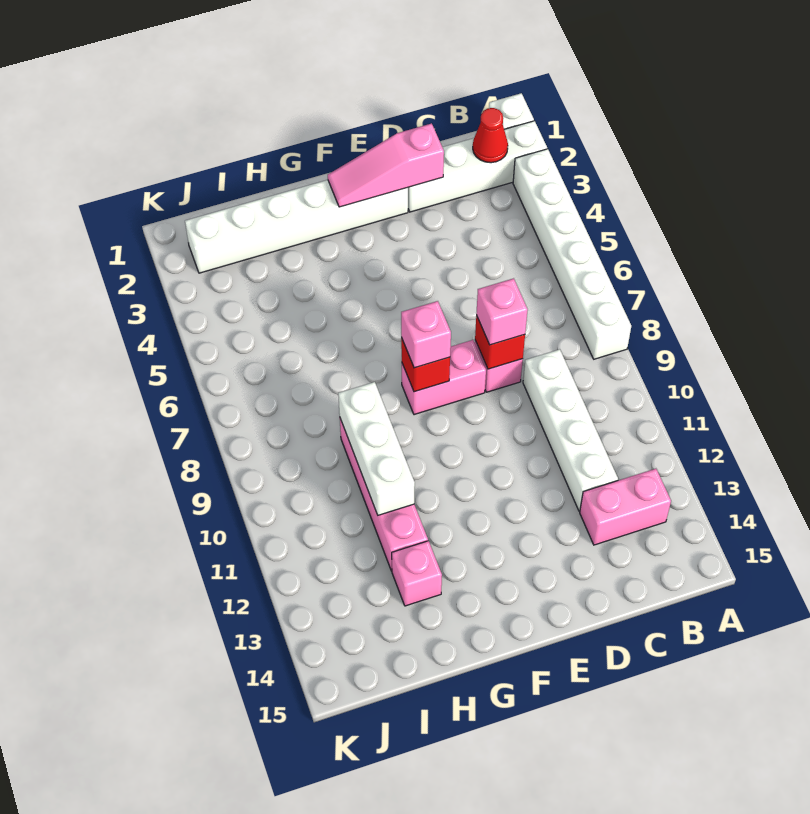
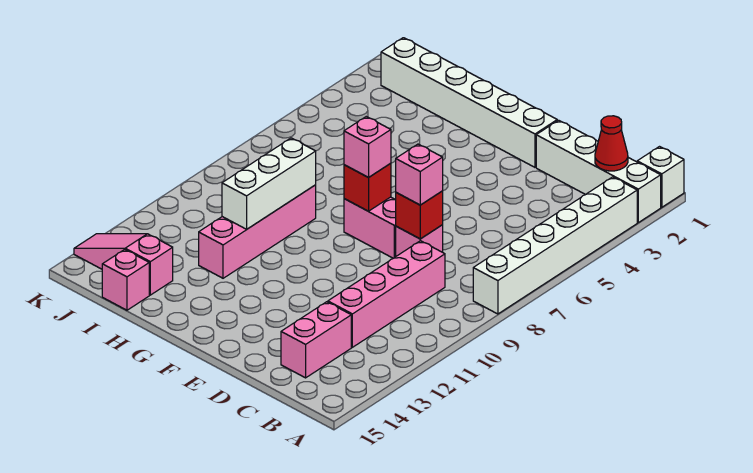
pink brick B13:C13 level 1 -> pink brick C13:C14 level 1
white brick C9:C12 level 1 -> pink brick C9:C12 level 1
pink slope D2:F2 level 2 top D -> pink slope I14:K14 level 1 top I
pink brick H13 level 1 -> pink brick I15 level 1

